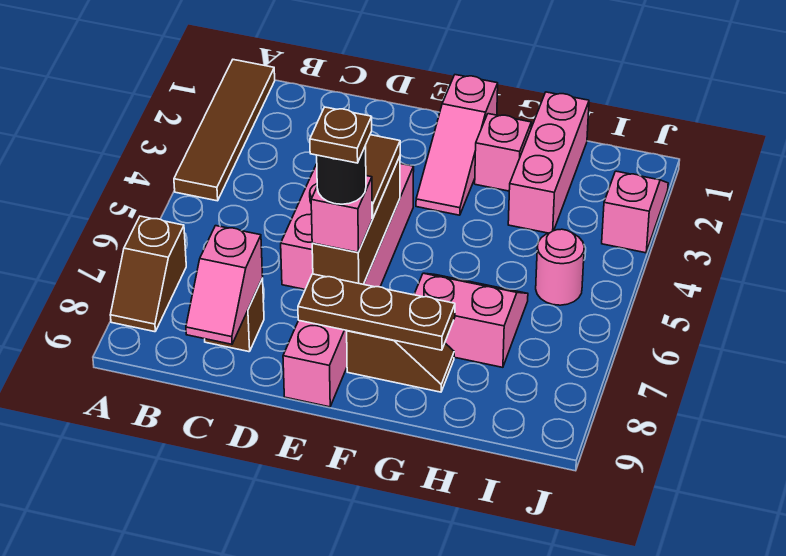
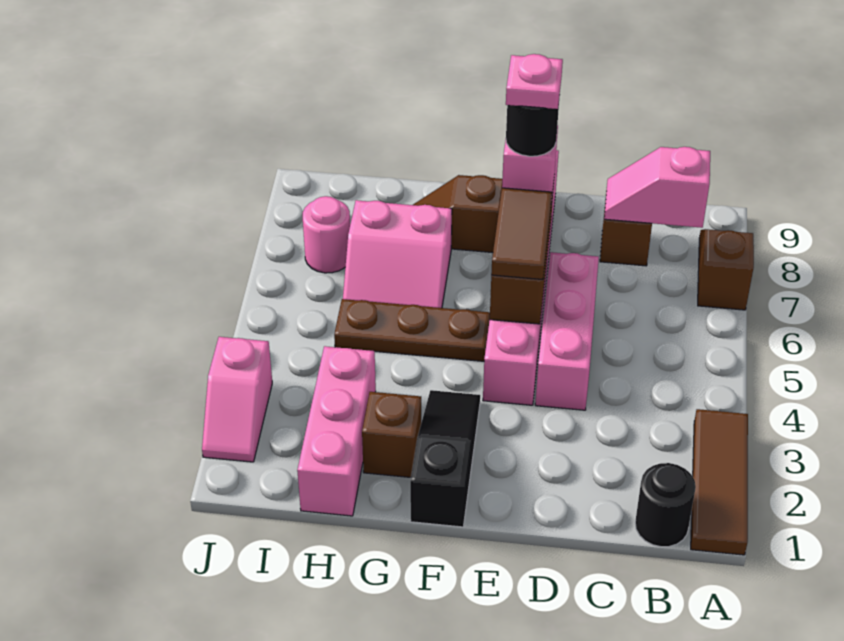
brown tile A1:A4 level 1 -> brown tile A1:A3 level 1
none -> black round brick B1 level 1
pink slope C8:C9 level 2 top 8 -> pink slope B8:C8 level 2 top B
brown plate E7 level 5 -> pink plate E7 level 5
brown plate E8:G8 level 2 -> brown plate F5:H5 level 1
pink slope F1:F3 level 1 top 1 -> black slope F1:F3 level 1 top 1
pink brick G2 level 1 -> brown brick G2 level 1
pink round brick I5 level 1 -> pink round brick I7 level 1

